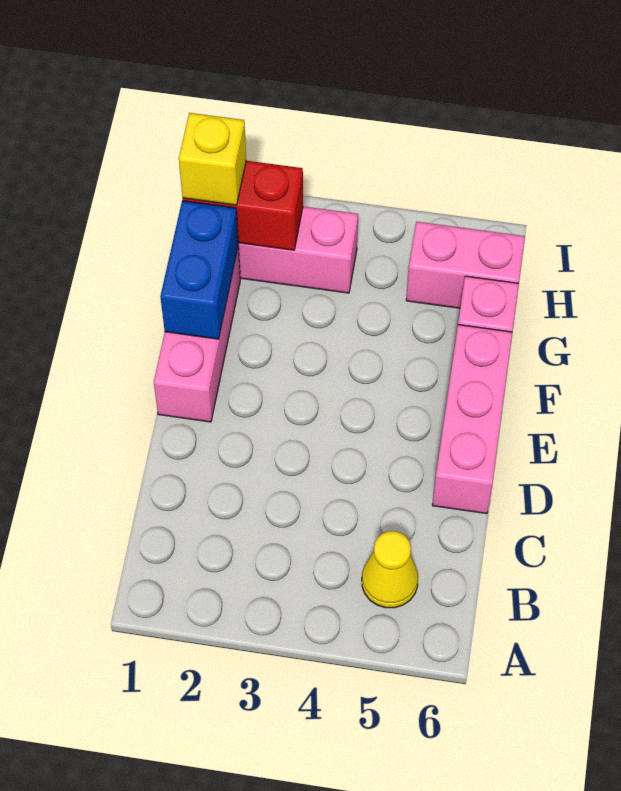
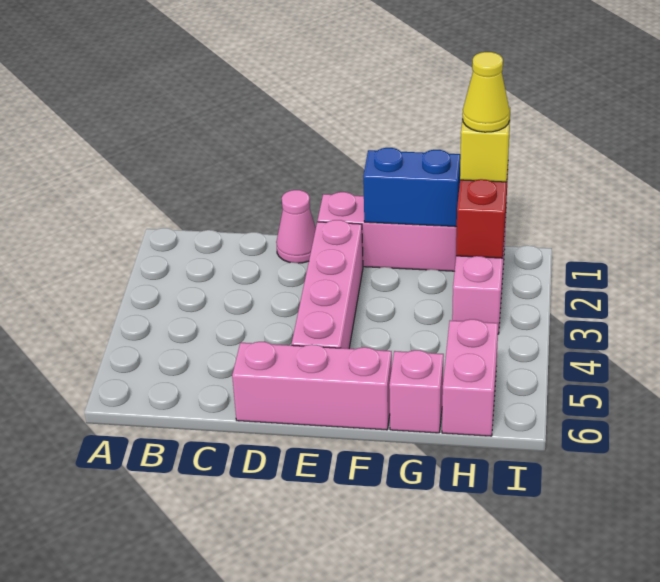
yellow cone B5 level 1 -> yellow cone H1 level 4
none -> pink cone D1 level 1
none -> pink brick E2:E5 level 1

